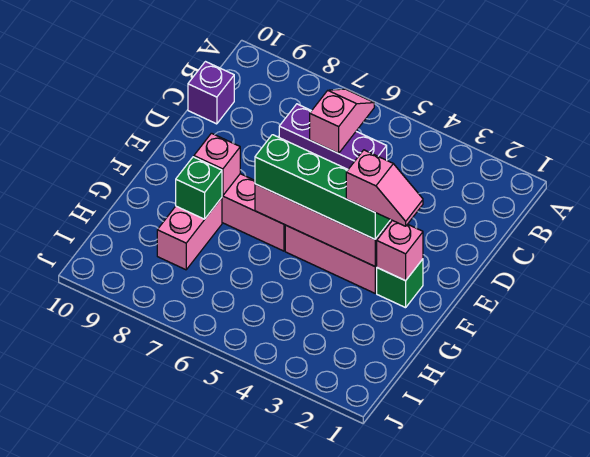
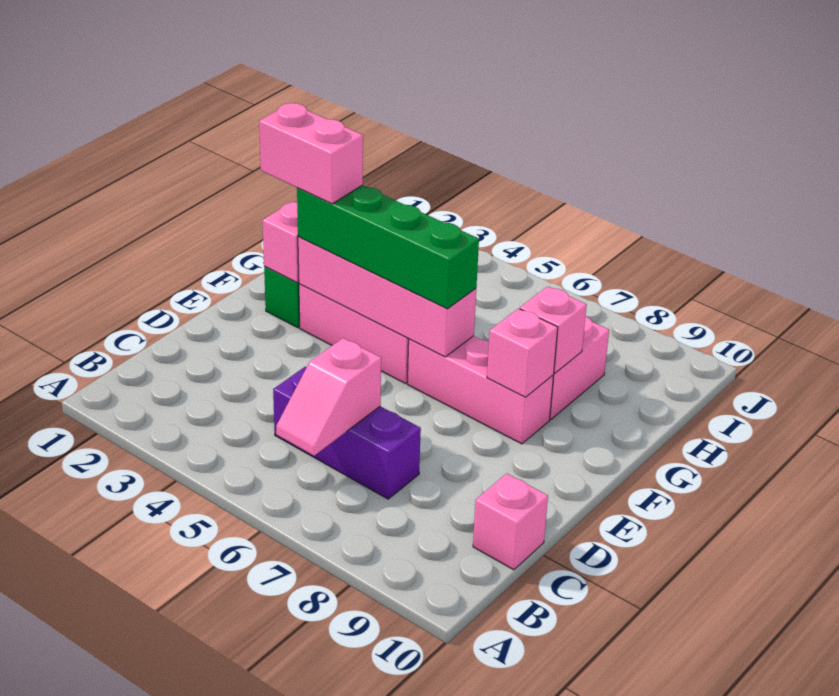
purple brick C10 level 1 -> pink brick C10 level 1
pink slope F2:F3 level 4 top 3 -> pink brick F2:F3 level 4
green brick G8 level 2 -> pink brick G8 level 2

